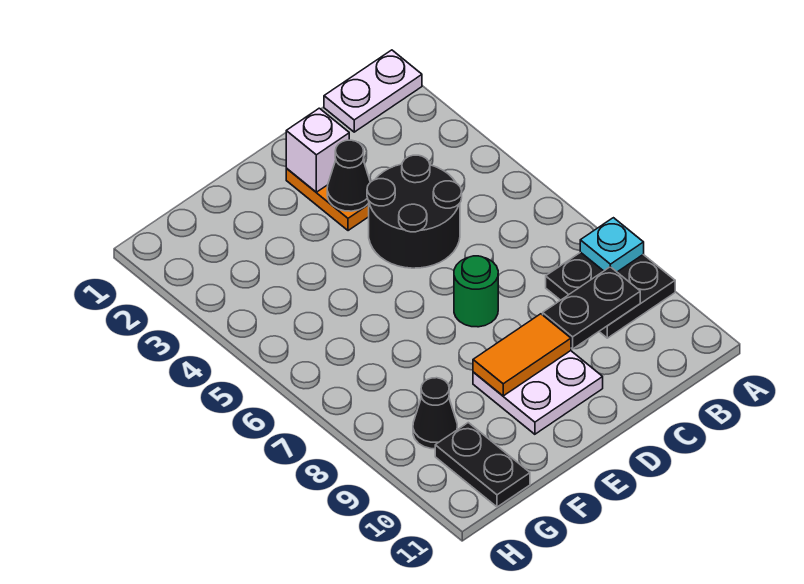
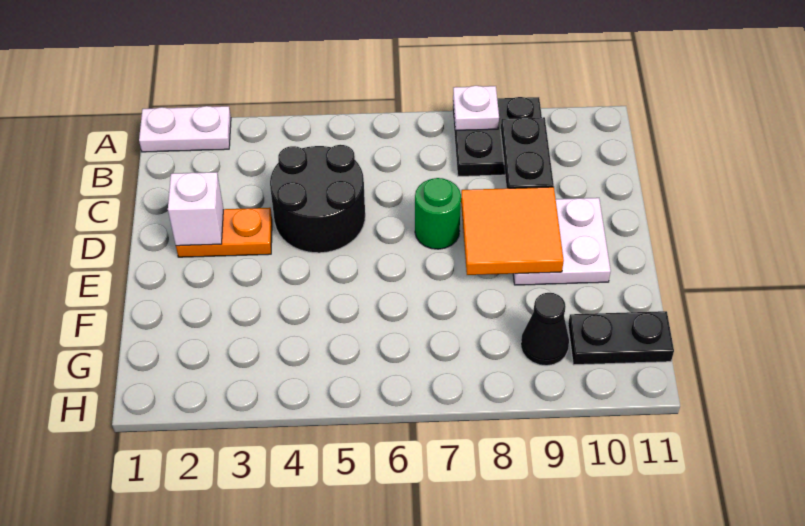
white plate A1:B1 level 1 -> white plate A1:A2 level 1
cyan plate A8 level 2 -> white plate A8 level 2
black cone D3 level 2 -> none
orange tile D9:E9 level 2 -> orange tile D8:E9 level 2

